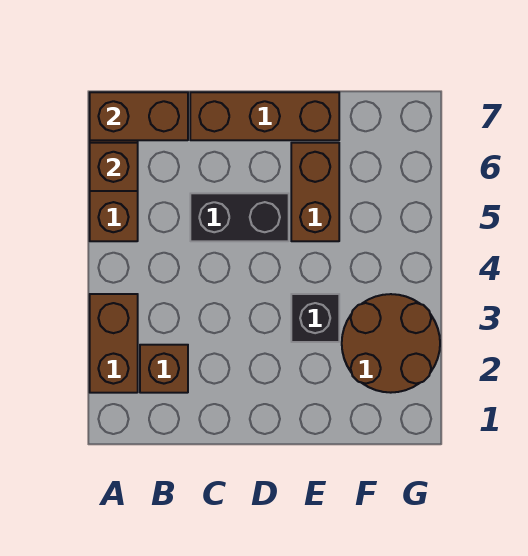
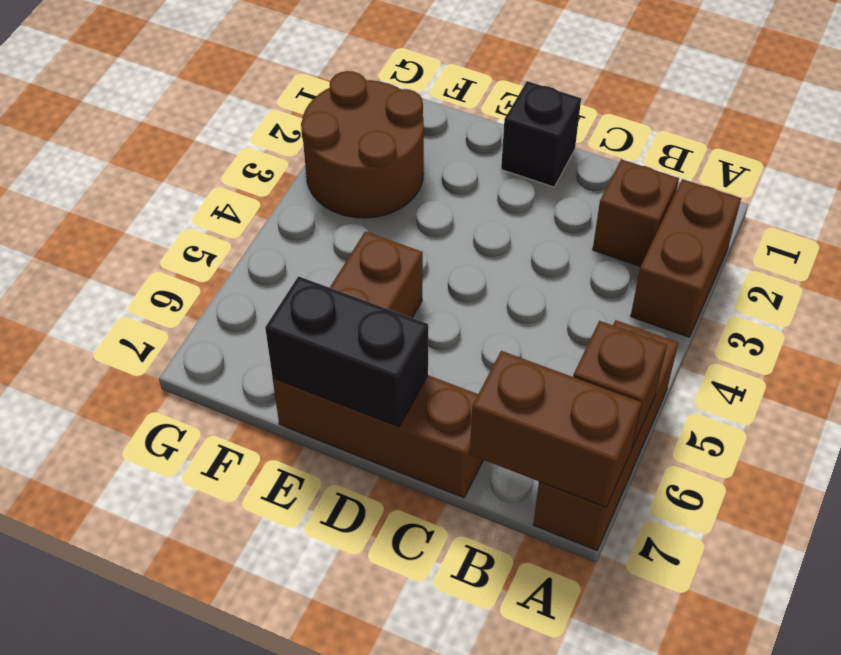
black brick C5:D5 level 1 -> black brick D7:E7 level 2
black brick E3 level 1 -> black brick D1 level 1

